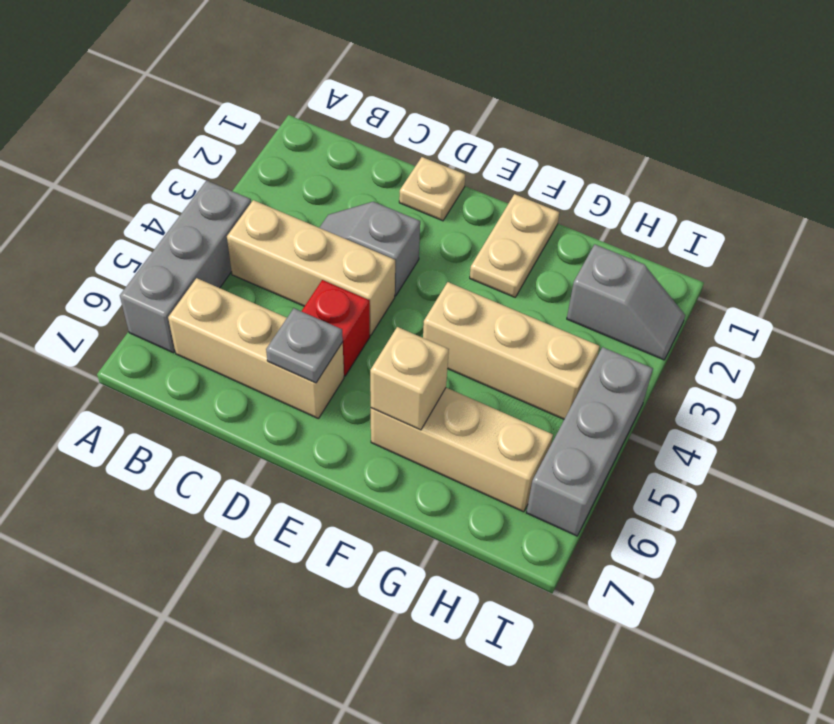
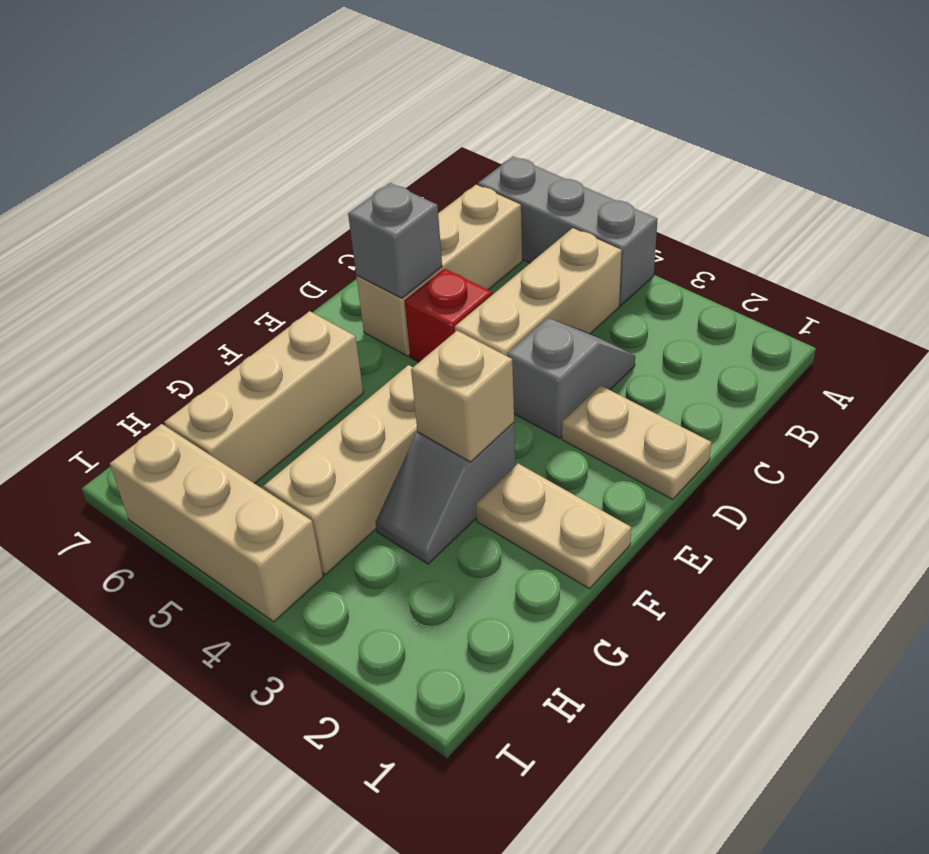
tan plate D1 level 1 -> tan plate D1:D2 level 1
grey plate D6 level 2 -> grey brick D6 level 2
tan brick F6 level 2 -> tan brick F3 level 2
grey slope H2:I2 level 1 top H -> grey slope F3:G3 level 1 top F
grey brick I4:I6 level 1 -> tan brick I4:I6 level 1

